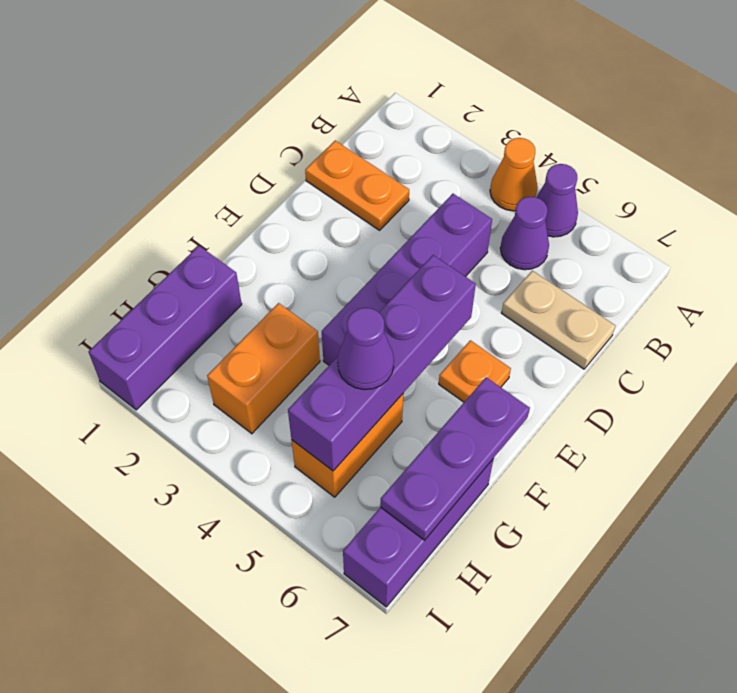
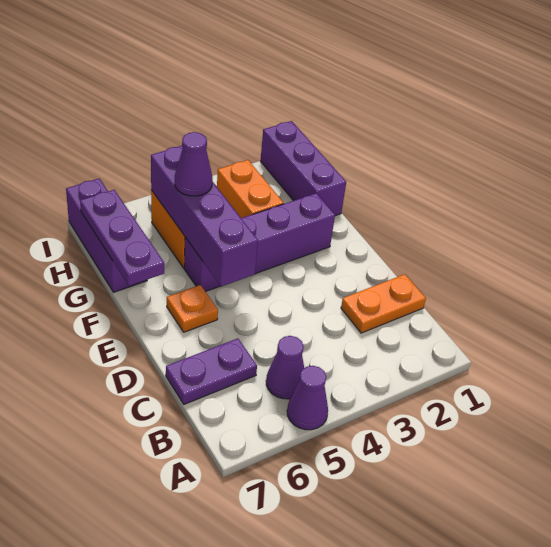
orange cone A4 level 1 -> none
purple brick C4:F4 level 1 -> purple brick F2:F5 level 1
tan plate C6:C7 level 1 -> purple plate C6:C7 level 1

